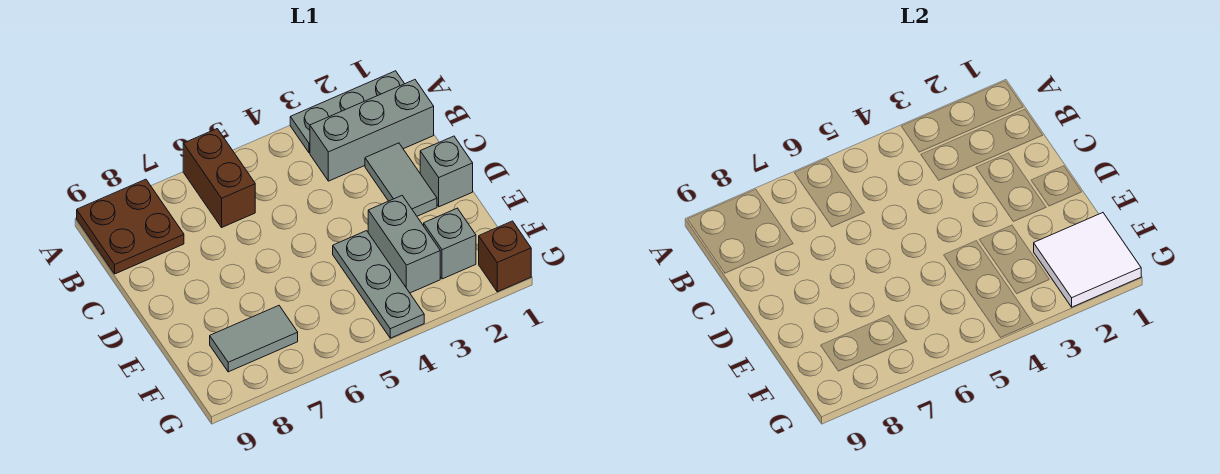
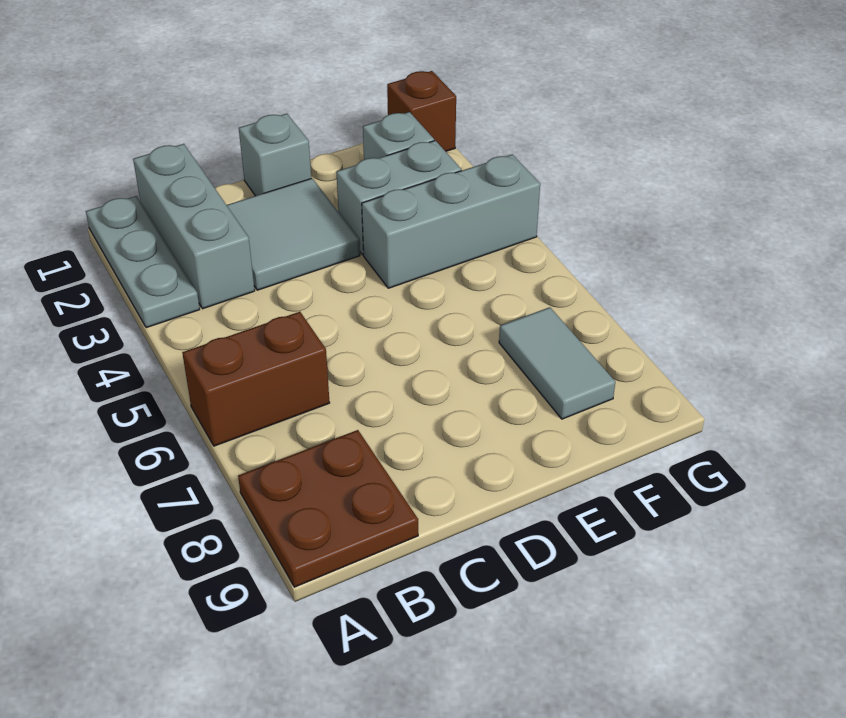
grey tile C2:D2 level 1 -> grey tile C2:D3 level 1
grey plate E4:G4 level 1 -> grey brick E4:G4 level 1
white tile F1:G2 level 2 -> none

